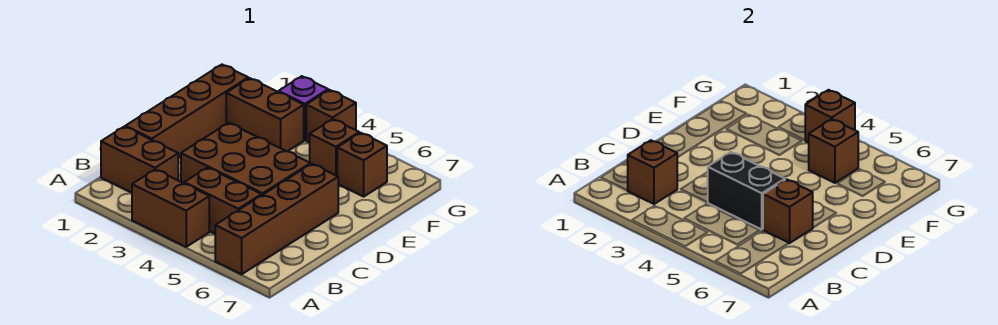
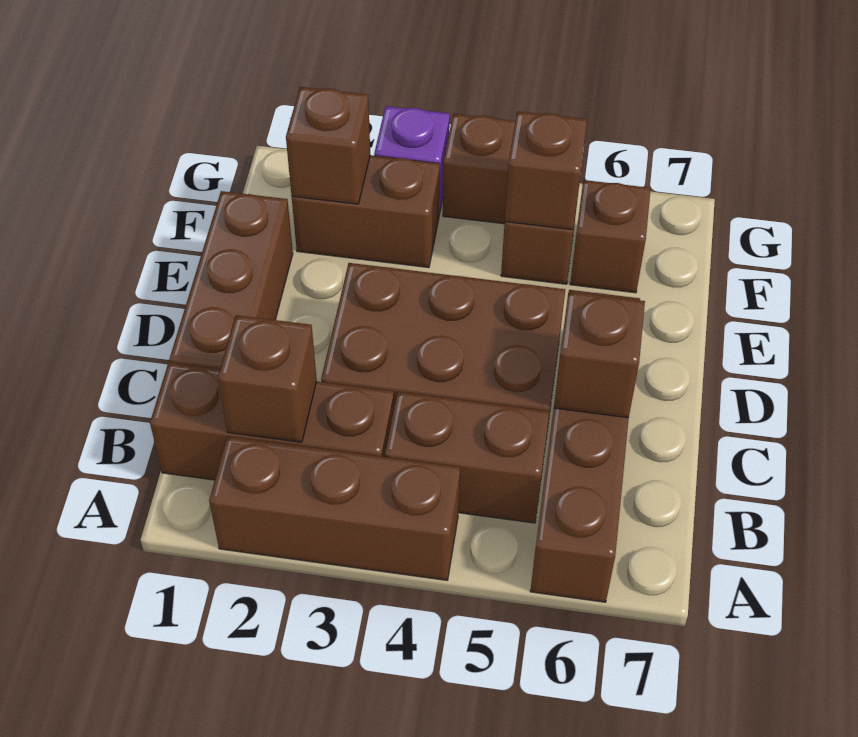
brown brick A3:A4 level 1 -> brown brick A2:A4 level 1
brown brick B1:B2 level 1 -> brown brick B1:B3 level 1
brown brick C1:F1 level 1 -> brown brick C1:E1 level 1
black brick C4:C5 level 2 -> none
brown brick G4 level 2 -> brown brick F2 level 2

